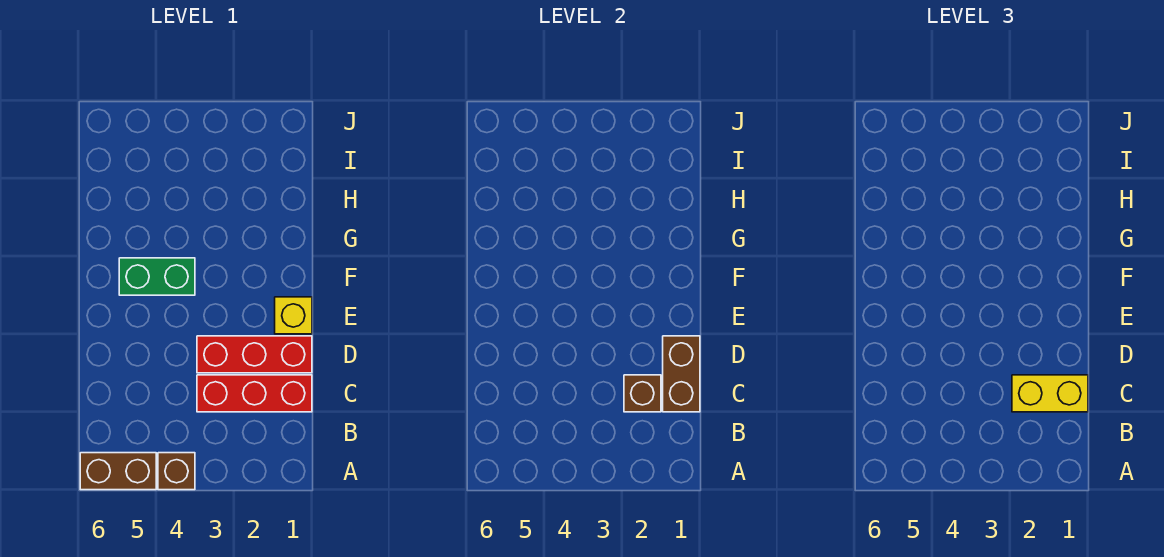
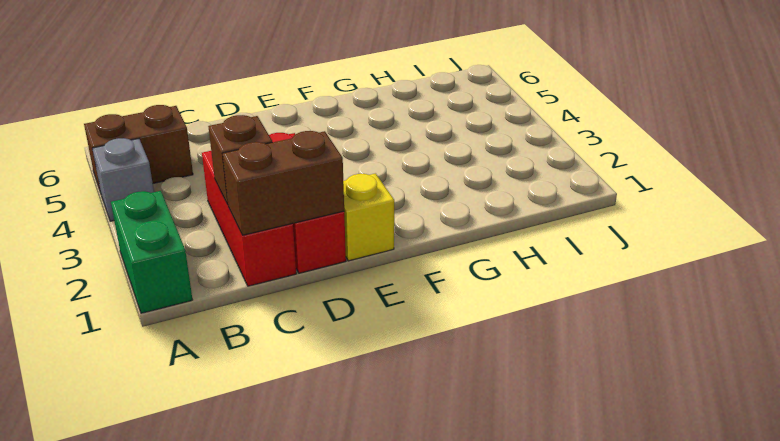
brown brick A4 level 1 -> grey brick A4 level 1
brown brick A5:A6 level 1 -> brown brick A5:B5 level 1
yellow brick C1:C2 level 3 -> none
green brick F4:F5 level 1 -> green brick A1:A2 level 1

